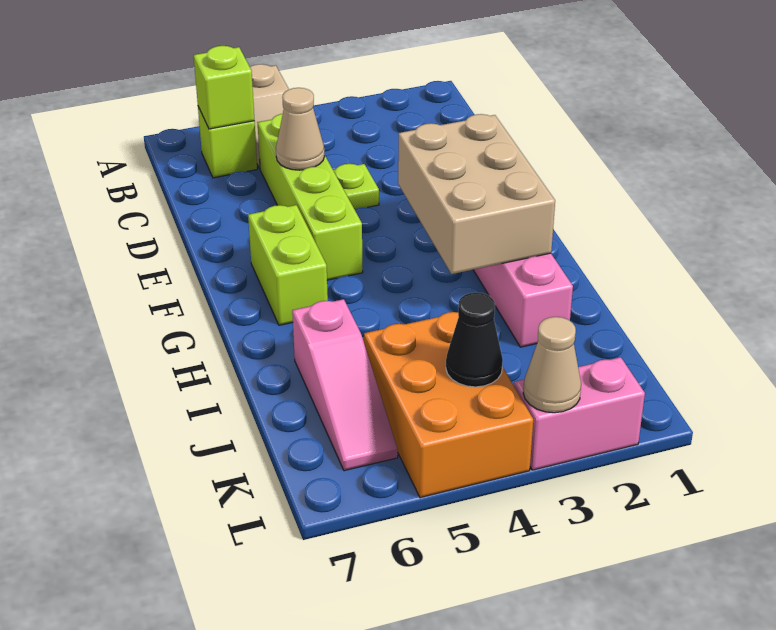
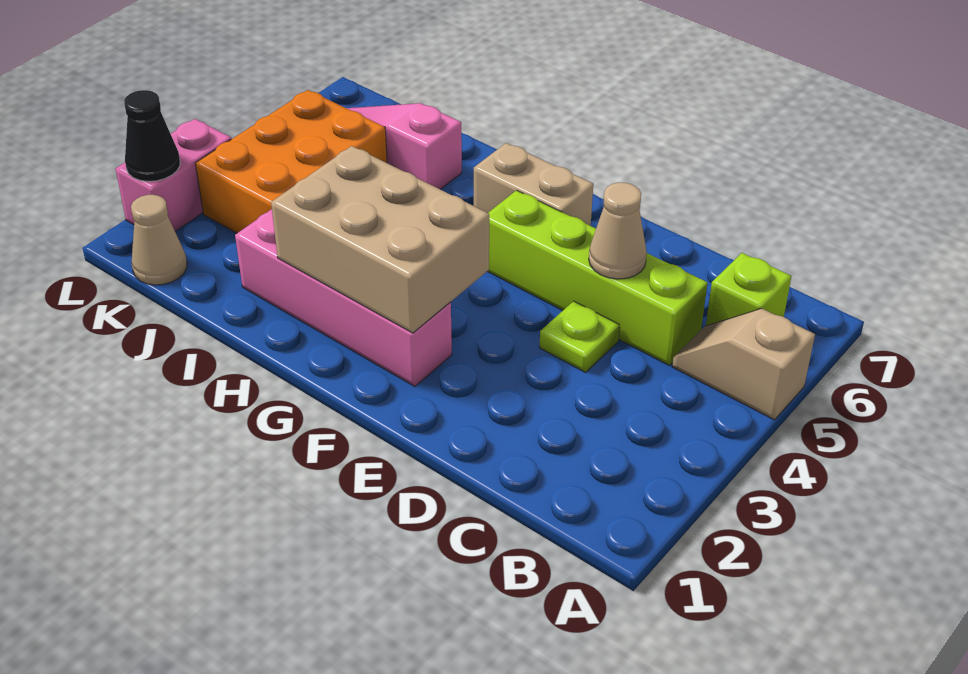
lime brick B6 level 2 -> none
lime brick F6:G6 level 1 -> tan brick F6:G6 level 1
orange brick J4:L5 level 1 -> orange brick J3:K5 level 1
black cone K4 level 2 -> black cone L2 level 2
tan cone L3 level 2 -> tan cone K1 level 1

